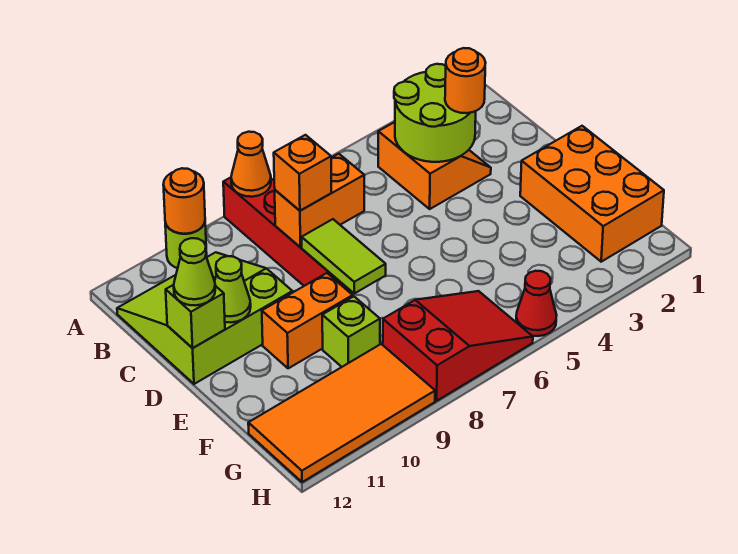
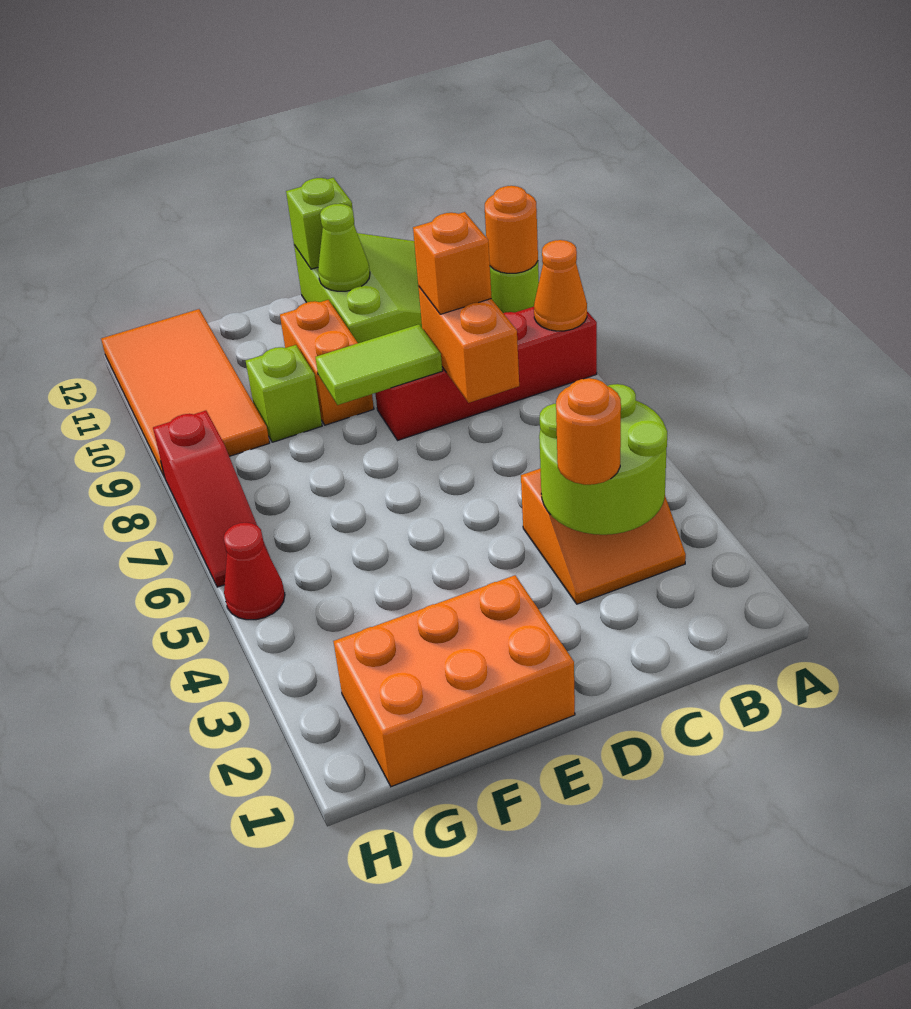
lime cone D12 level 3 -> none
red slope G6:H8 level 1 top 8 -> red slope H6:H8 level 1 top 8

